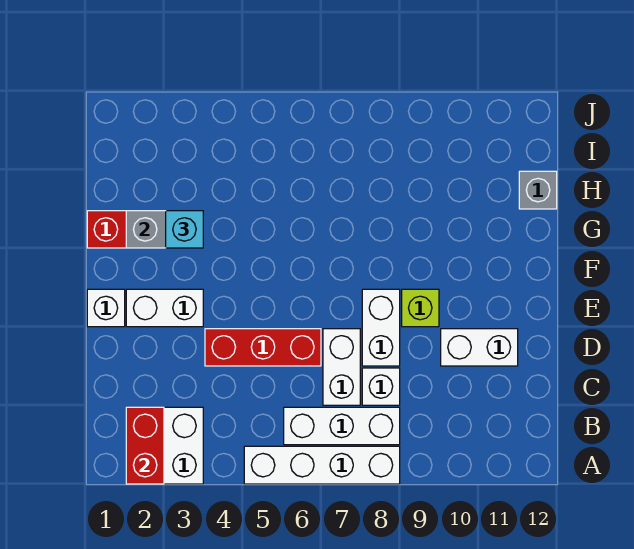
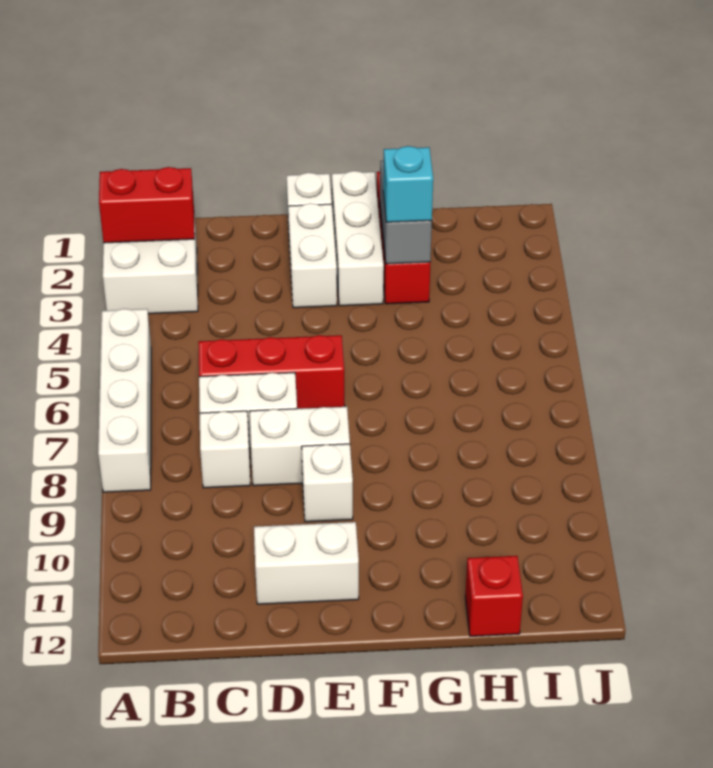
white brick B6:B8 level 1 -> white brick F1:F3 level 1
red brick D4:D6 level 1 -> red brick C6:E6 level 1
white brick D10:D11 level 1 -> white brick D11:E11 level 1
lime brick E9 level 1 -> white brick E9 level 1
grey brick H12 level 1 -> red brick H12 level 1

